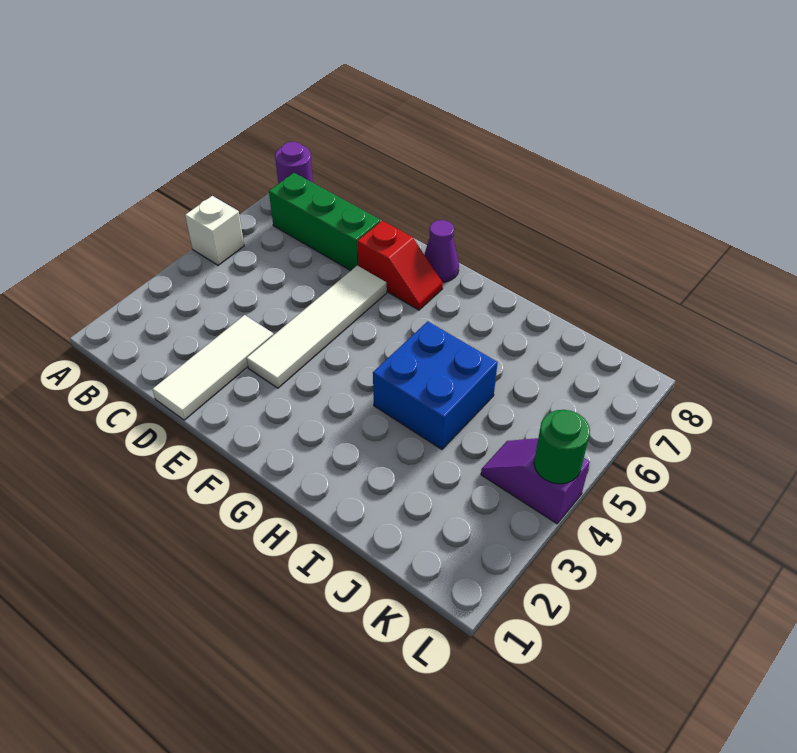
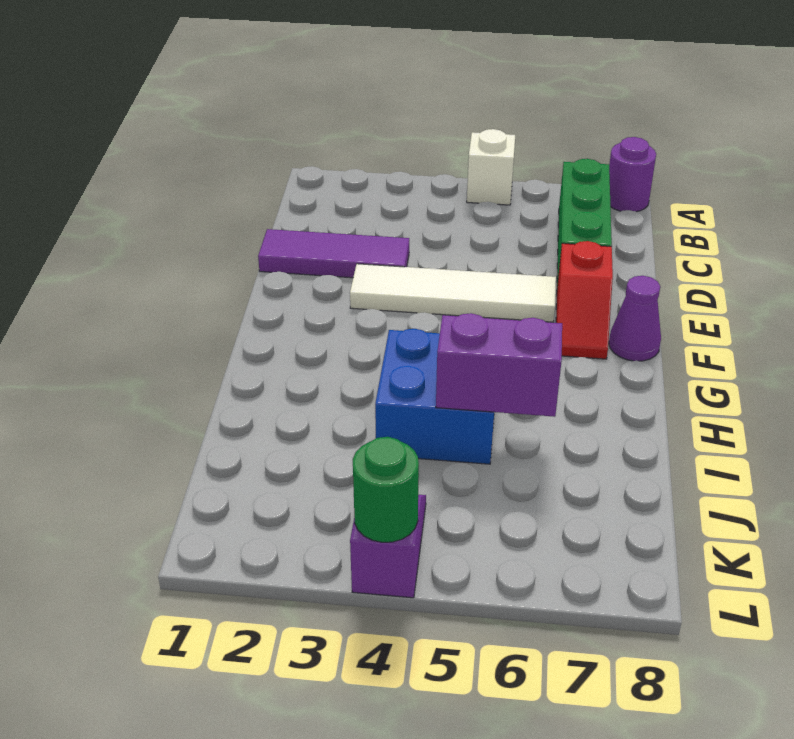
white tile D1:D3 level 1 -> purple tile D1:D3 level 1
none -> purple brick I5:I6 level 2

